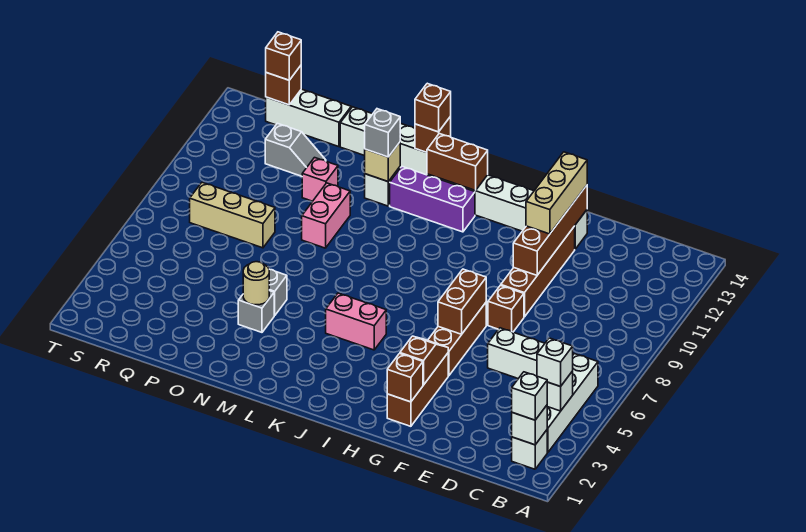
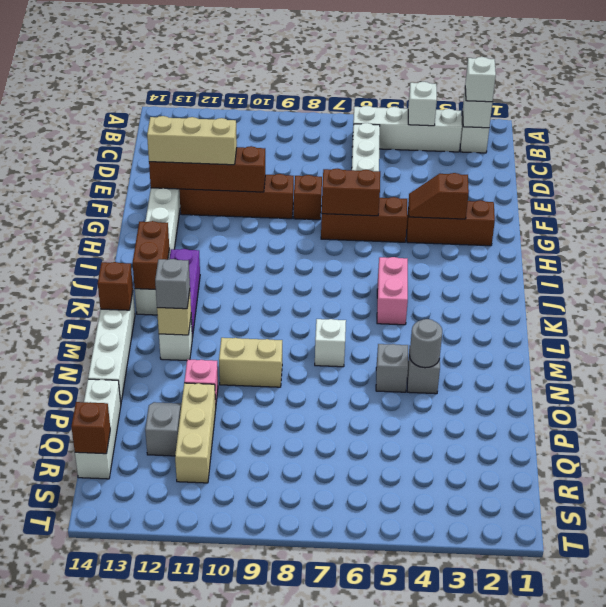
white brick B4 level 3 -> white brick M7 level 1
brown brick G2 level 2 -> none
brown brick L14 level 3 -> none
tan round brick N4 level 2 -> grey round brick N4 level 2
pink brick N9:N10 level 1 -> tan brick N9:N10 level 1
tan brick P8:R8 level 1 -> tan brick P11:R11 level 1
brown brick R14 level 3 -> none

